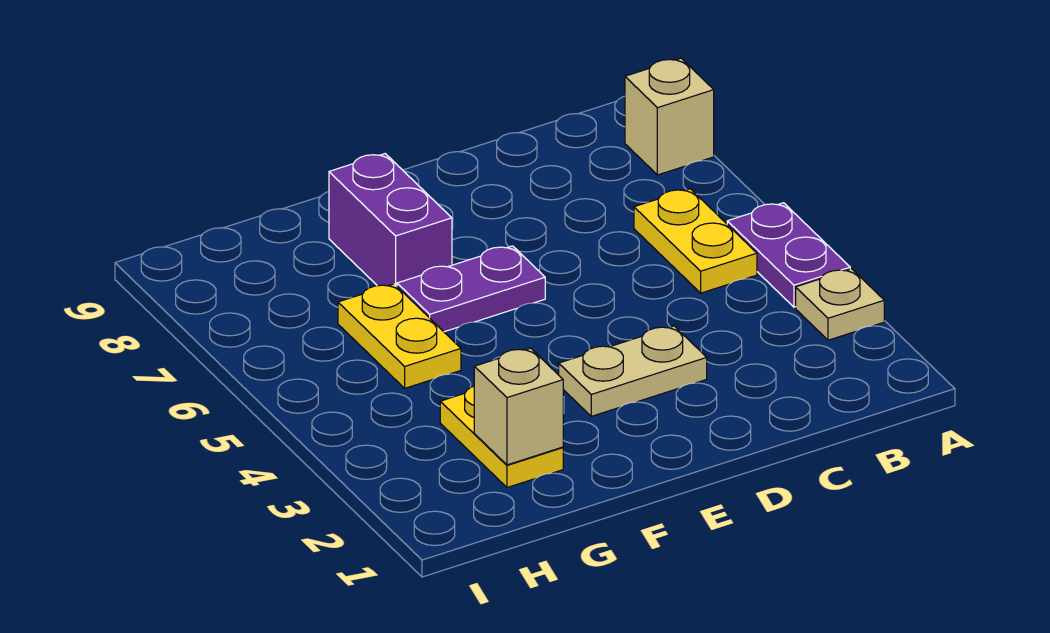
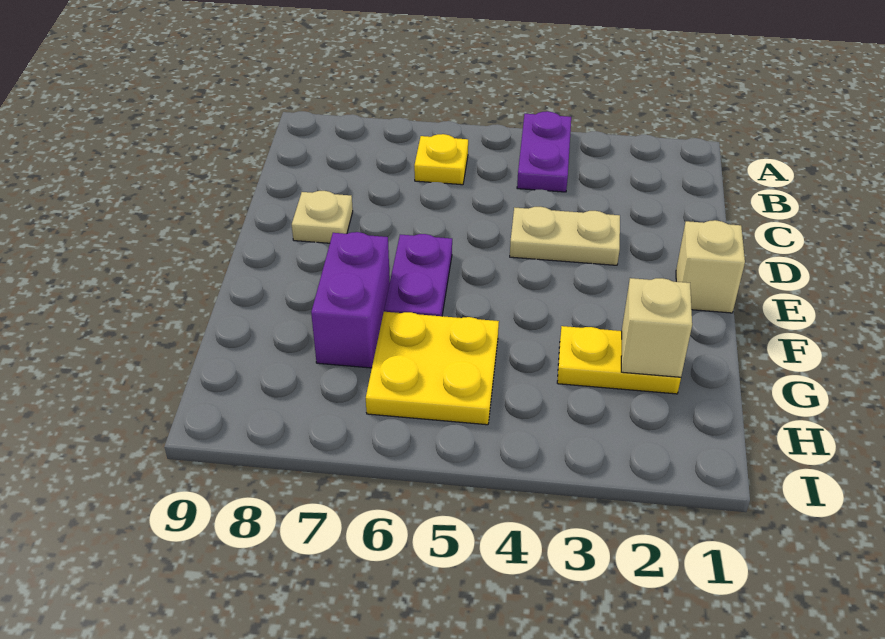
tan plate A3 level 1 -> tan plate D8 level 1
purple plate A4:A5 level 1 -> purple plate A4:B4 level 1
tan brick A8 level 1 -> tan brick E1 level 1
yellow plate B5:B6 level 1 -> yellow plate B6 level 1
tan plate D3:E3 level 1 -> tan plate D3:D4 level 1
purple brick F7:F8 level 1 -> purple brick F7:G7 level 1
yellow plate G5:G6 level 1 -> yellow plate G5:H6 level 1

